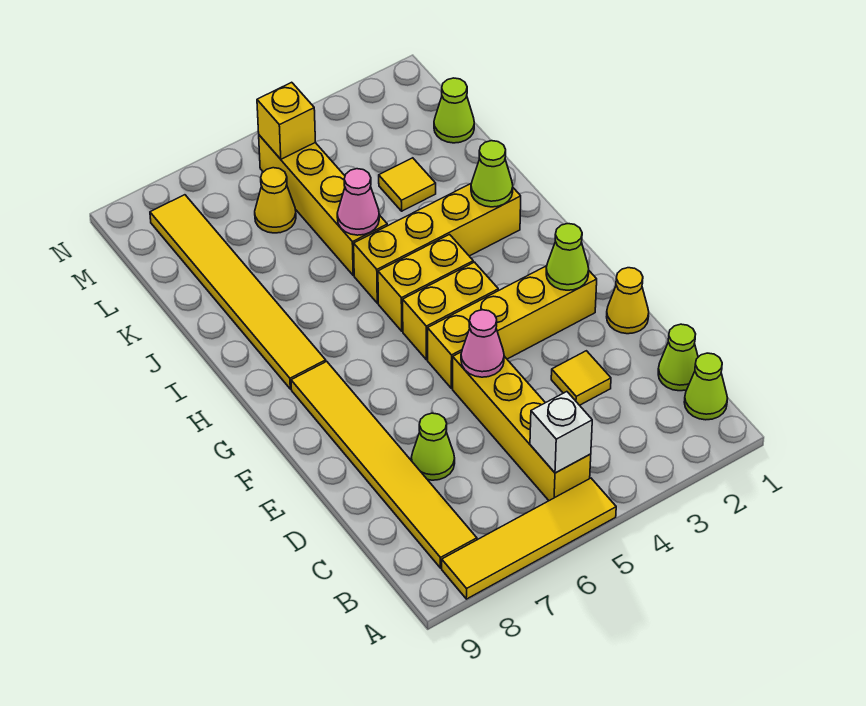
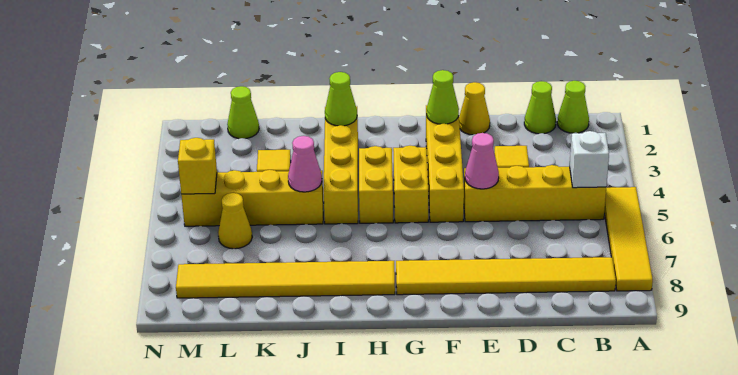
lime cone D7 level 1 -> none

